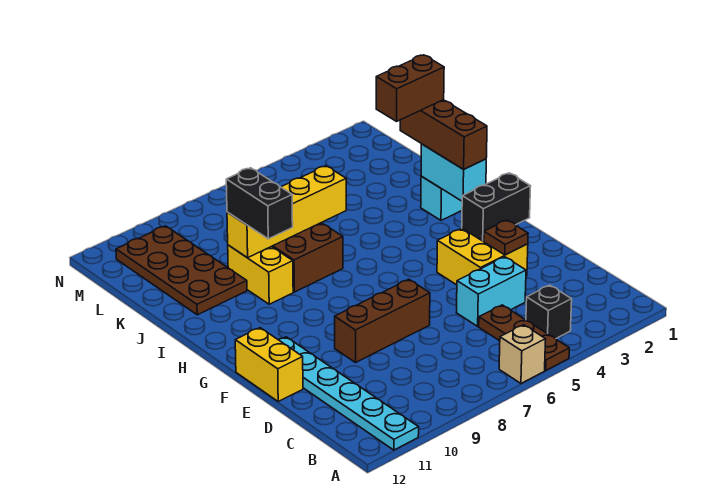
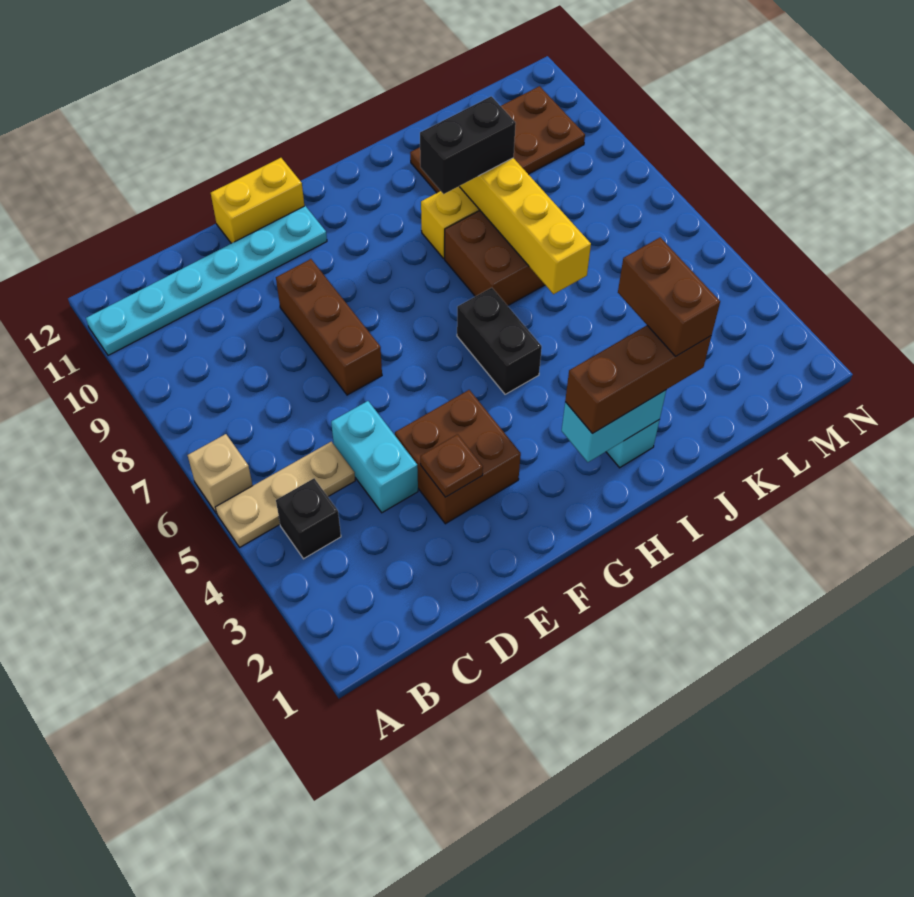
brown plate A5:C5 level 1 -> tan plate A5:C5 level 1
yellow brick E3:F4 level 1 -> brown brick E3:F4 level 1
black brick F2:F3 level 2 -> black brick H5:H6 level 1

